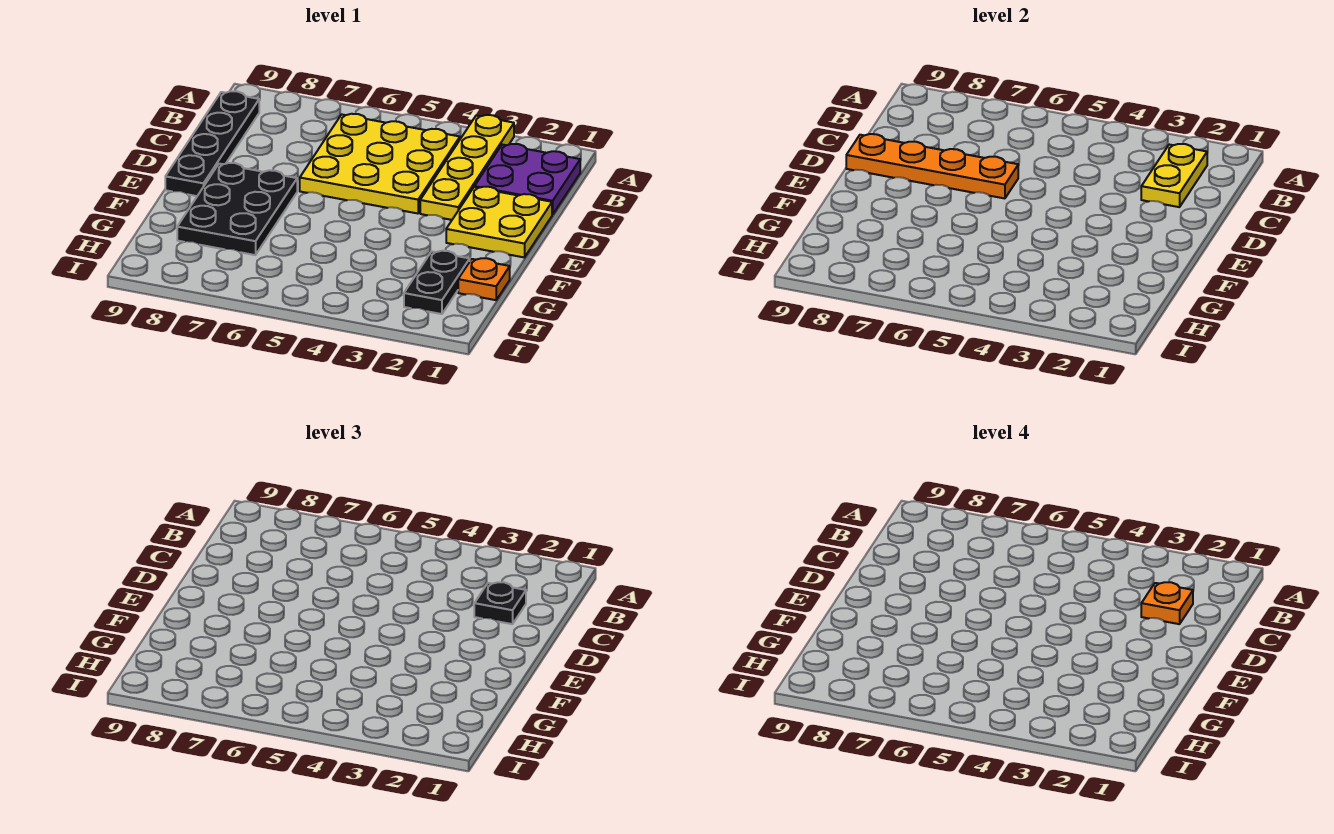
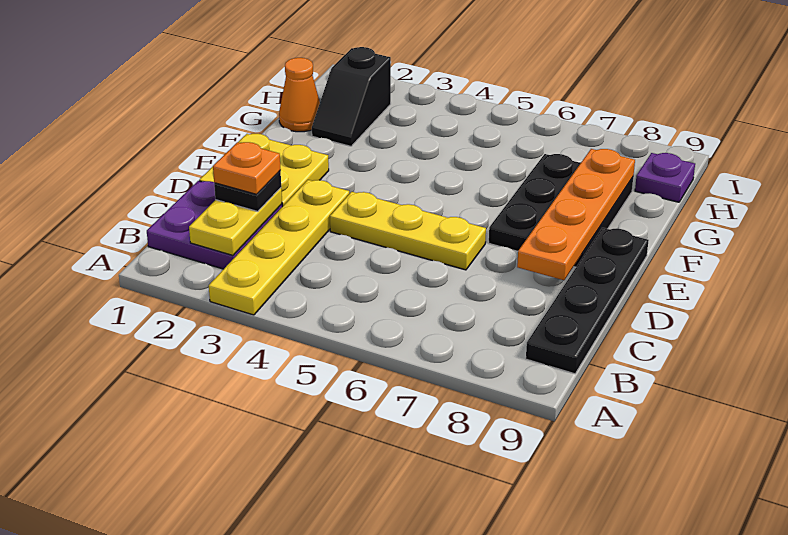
yellow plate B4:D6 level 1 -> yellow plate D4:D6 level 1
orange plate D6:D9 level 2 -> orange plate D8:G8 level 2
orange plate G1 level 1 -> orange cone G1 level 1
black plate G2:H2 level 1 -> black slope G2:H2 level 1 top H
none -> purple plate H9 level 1

